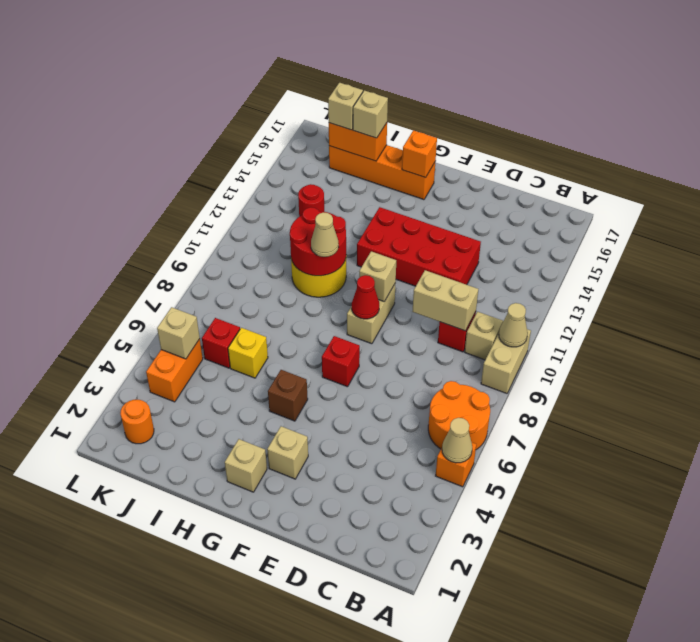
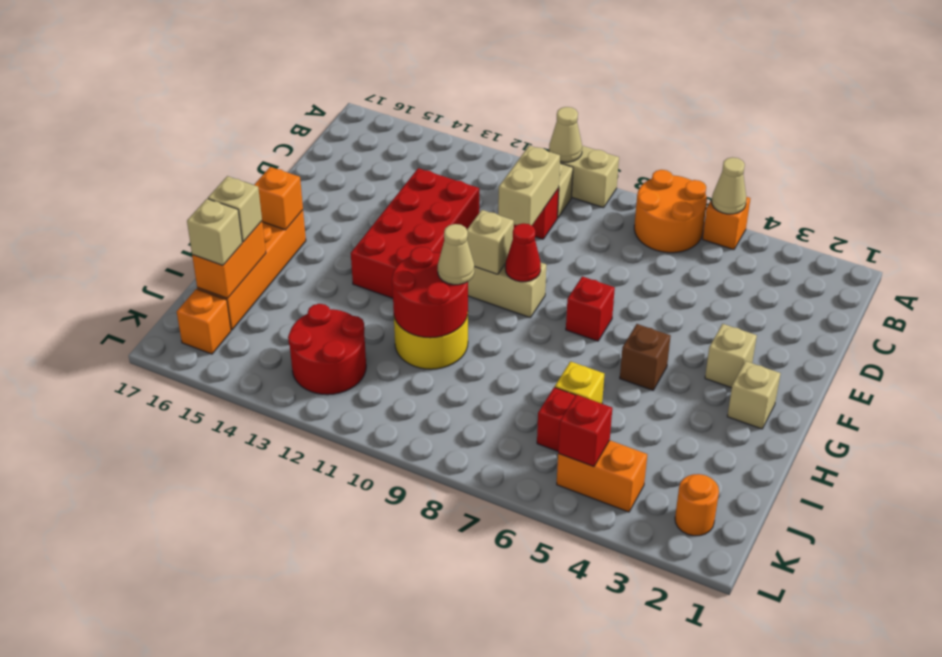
red round brick J13 level 1 -> red round brick J12:K13 level 1
tan brick K5 level 2 -> red brick K5 level 2
none -> orange brick K16 level 1

